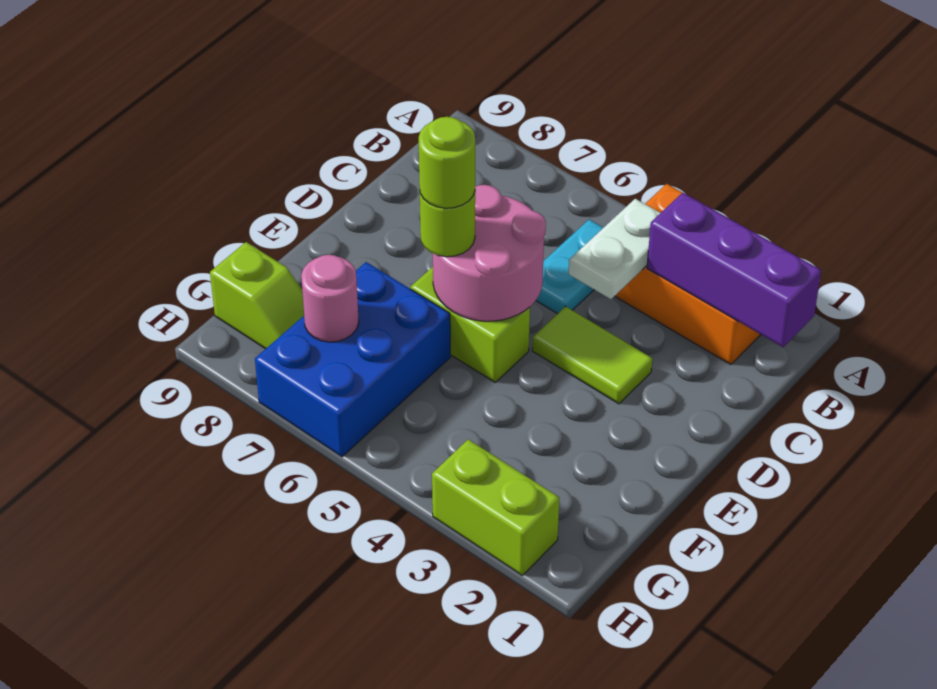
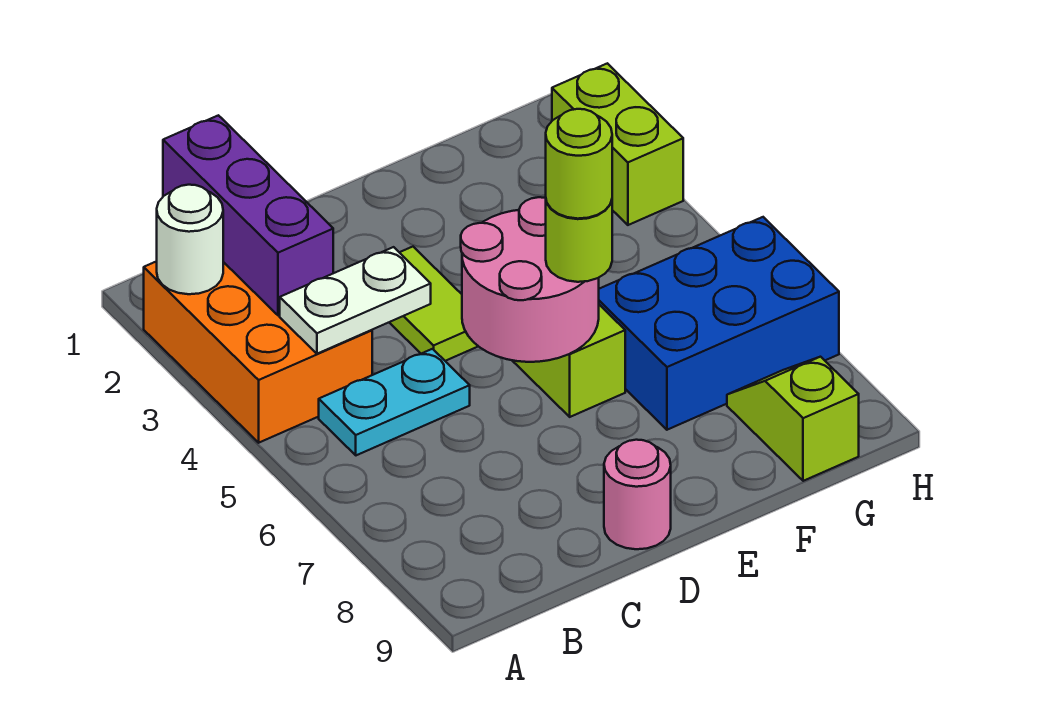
none -> white round brick A2 level 2
pink round brick G7 level 2 -> pink round brick D9 level 1

